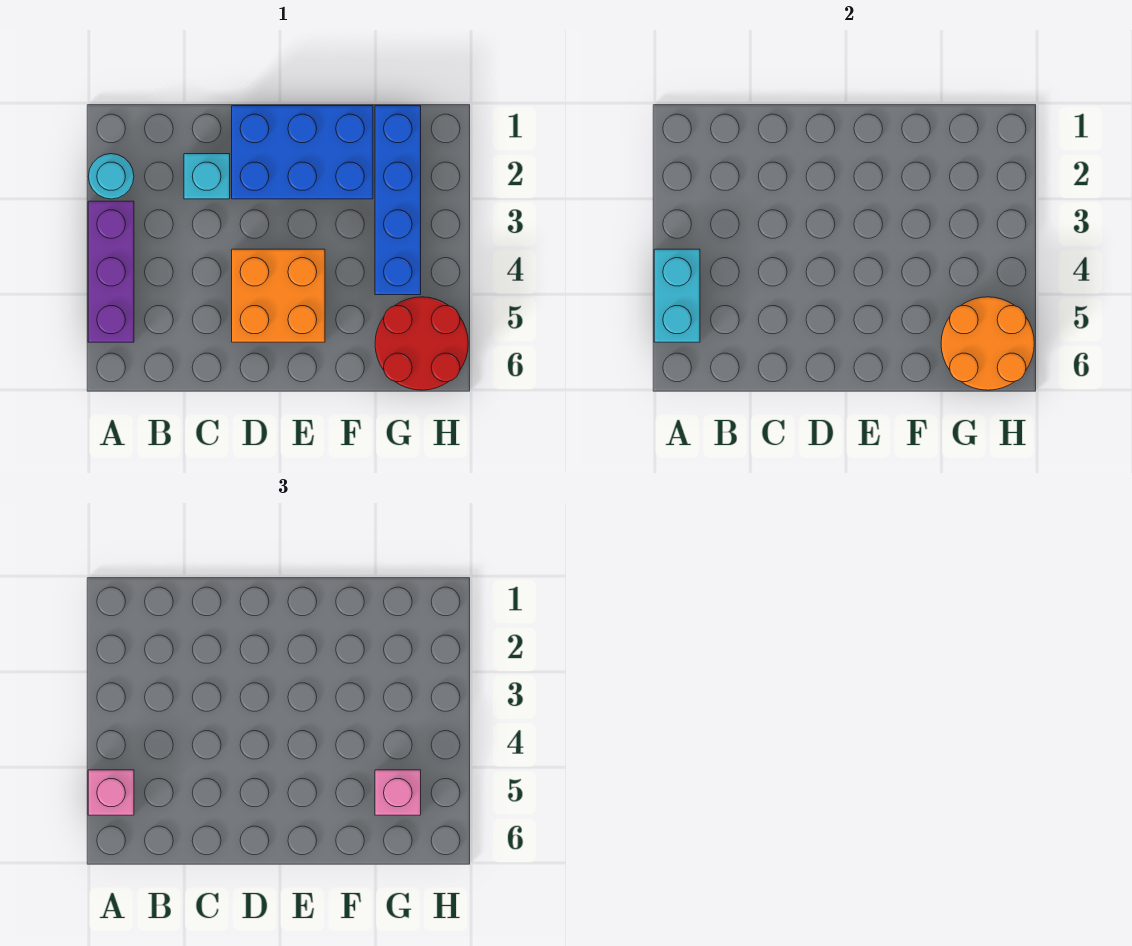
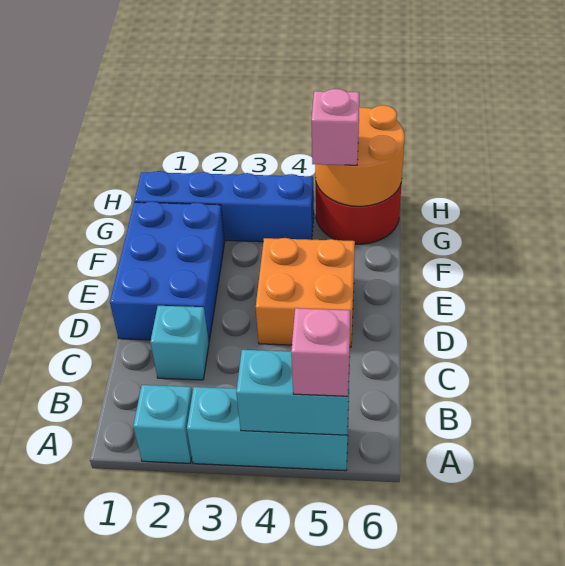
cyan round brick A2 level 1 -> cyan brick A2 level 1
purple brick A3:A5 level 1 -> cyan brick A3:A5 level 1

